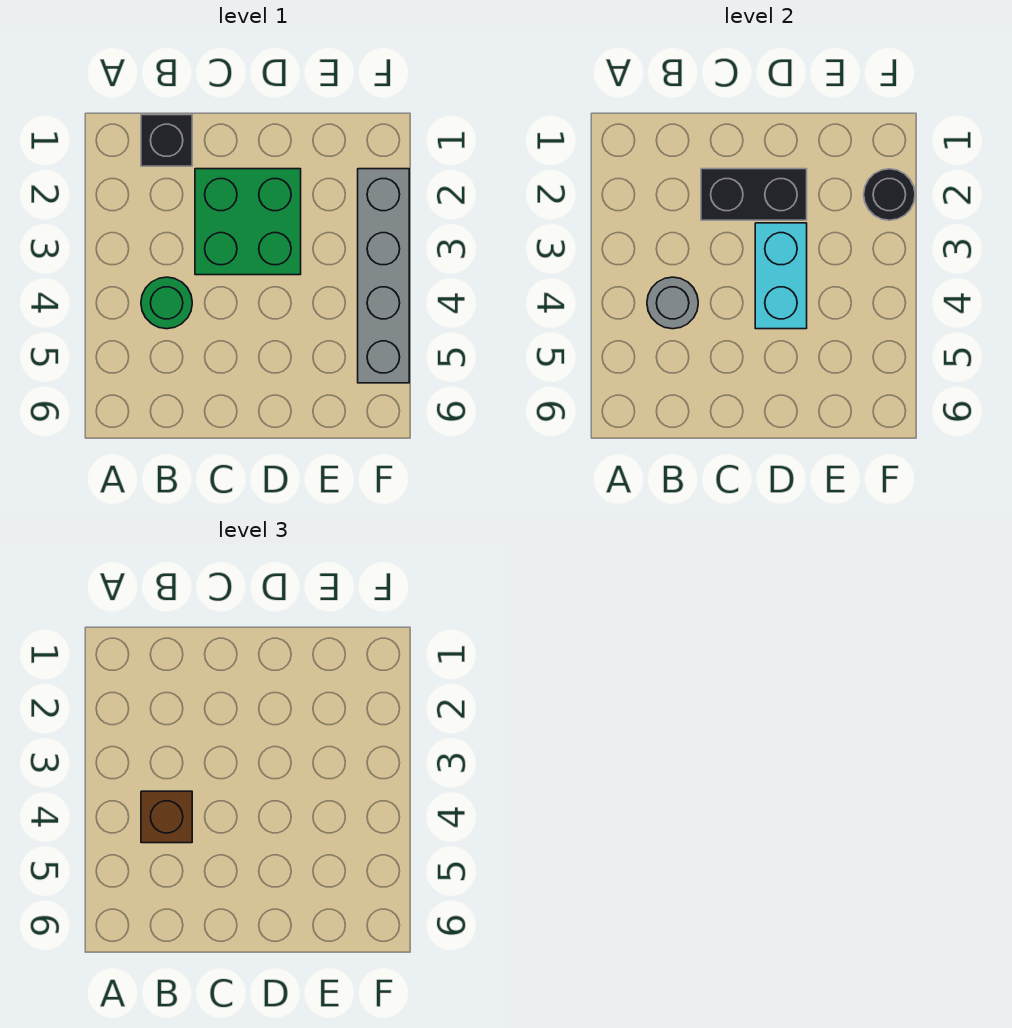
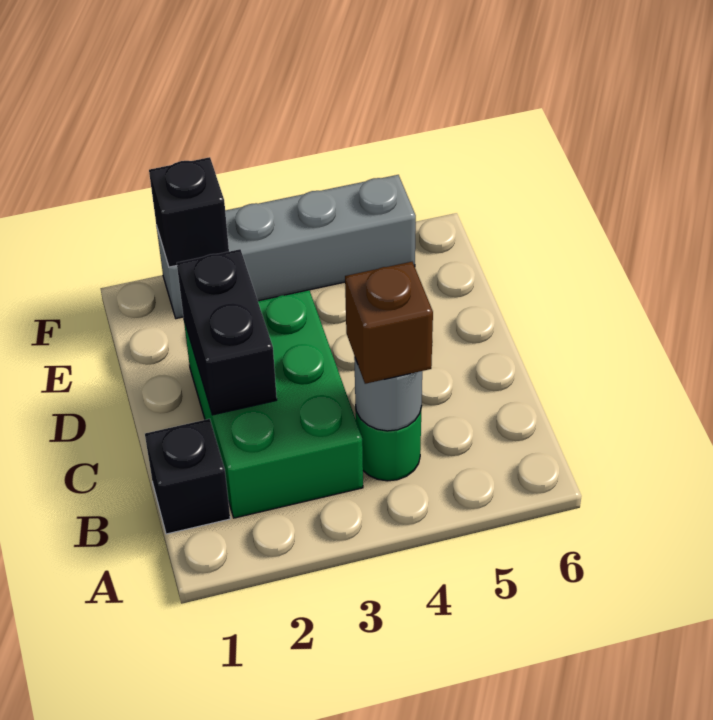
green brick C2:D3 level 1 -> green brick B2:D3 level 1
cyan brick D3:D4 level 2 -> none
black round brick F2 level 2 -> black brick F2 level 2

